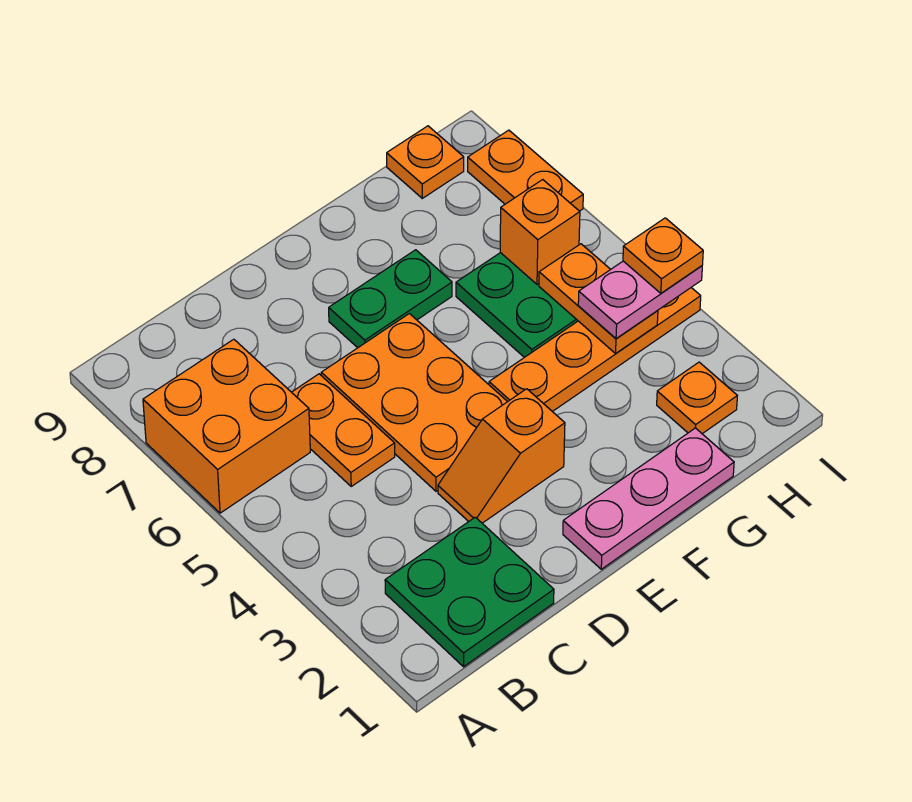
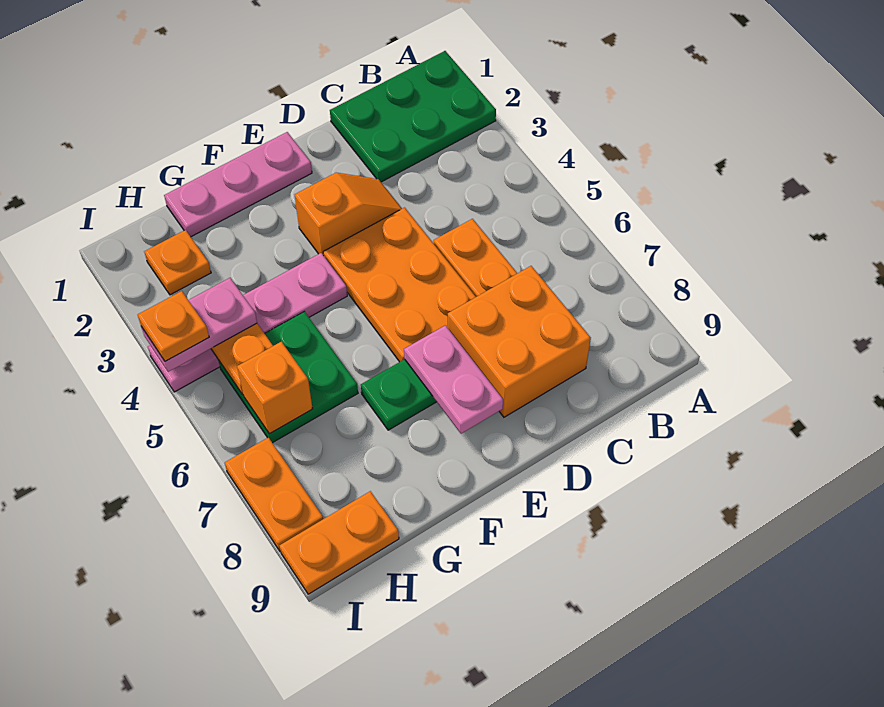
orange brick A6:B7 level 1 -> orange brick C7:D8 level 1
green plate B1:C2 level 1 -> green plate A1:C2 level 1
none -> pink plate E7:E8 level 2
orange plate F4:I4 level 1 -> pink plate F4:I4 level 1
orange plate H9 level 1 -> orange plate H9:I9 level 1

